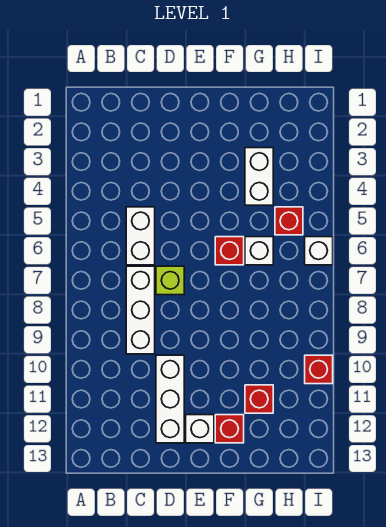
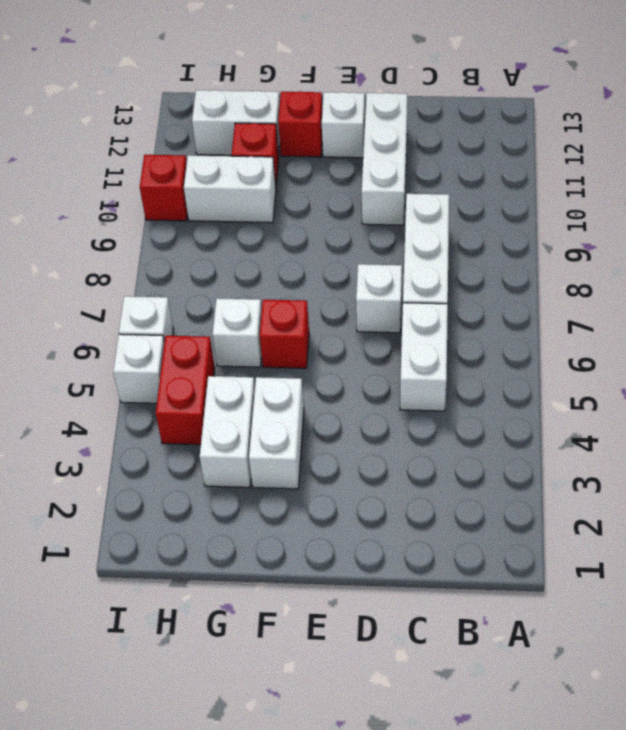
lime brick D7 level 1 -> white brick D7 level 1
none -> white brick F3:F4 level 1
none -> white brick G10:H10 level 1
none -> white brick G12:H12 level 1
red brick H5 level 1 -> red brick H4:H5 level 1
none -> white brick I5 level 1

